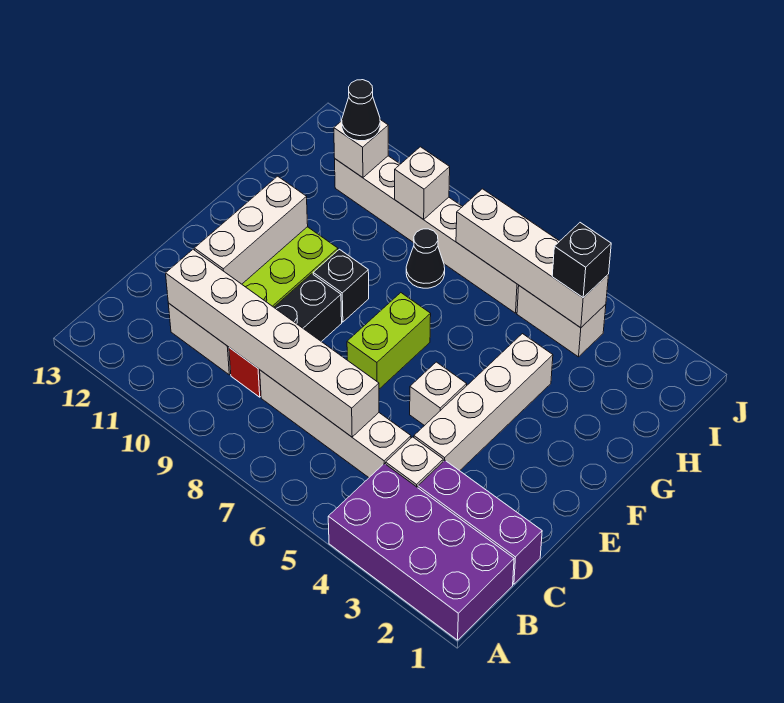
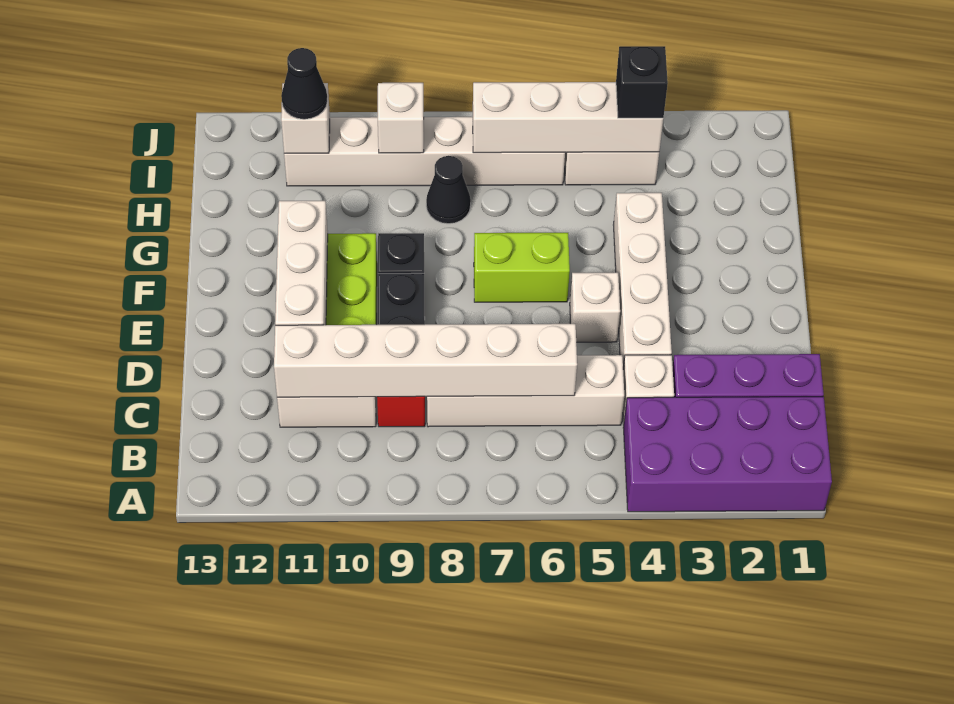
lime brick E7:F7 level 1 -> lime brick F6:F7 level 1

